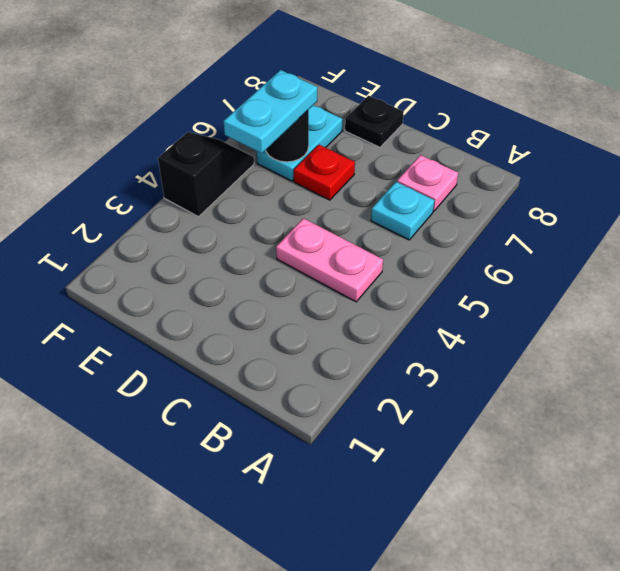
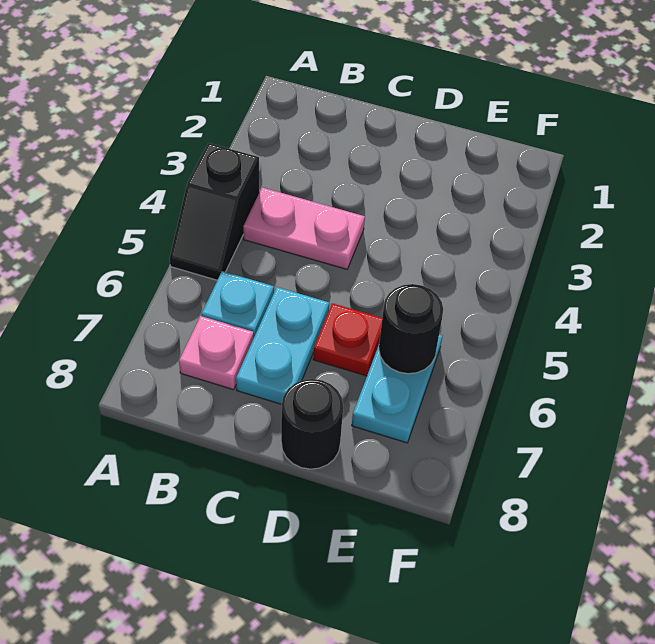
black plate D8 level 1 -> black round brick D8 level 1
cyan plate E5:E6 level 3 -> cyan plate C6:C7 level 1
black slope F4:F5 level 1 top 4 -> black slope A4:A5 level 1 top 4

